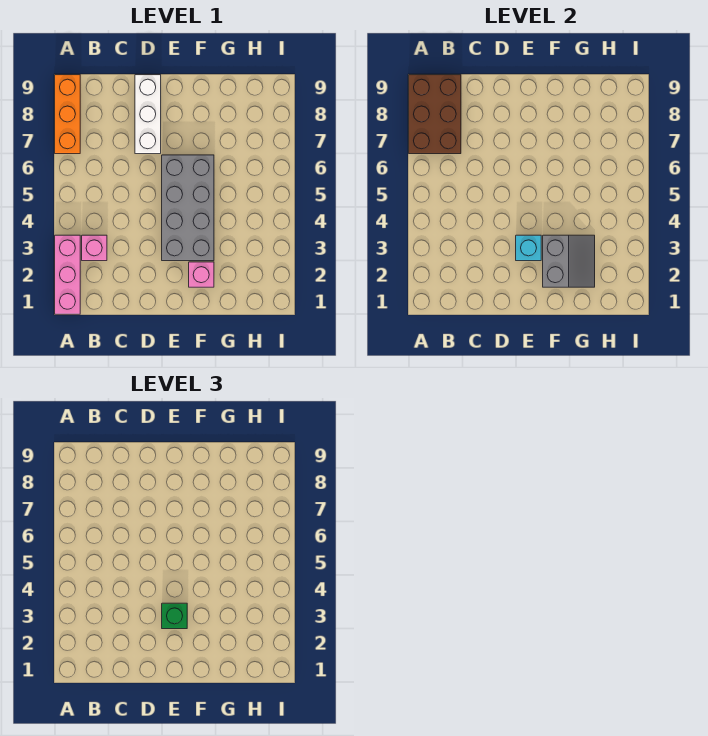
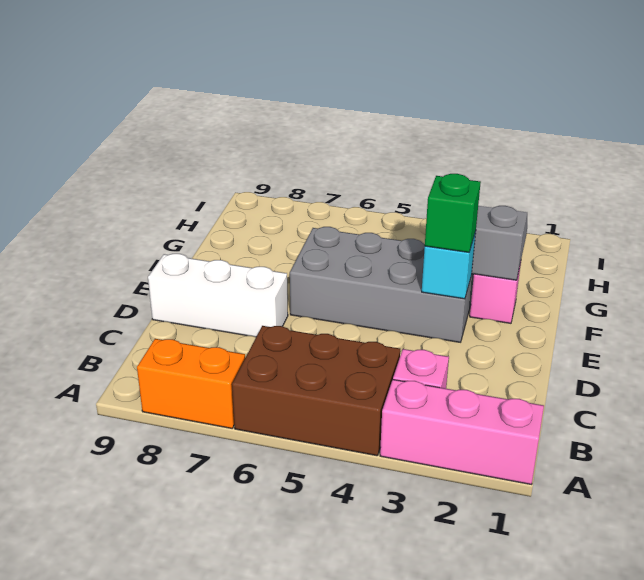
orange brick A7:A9 level 1 -> orange brick A7:A8 level 1
brown brick A7:B9 level 2 -> brown brick A4:B6 level 1

